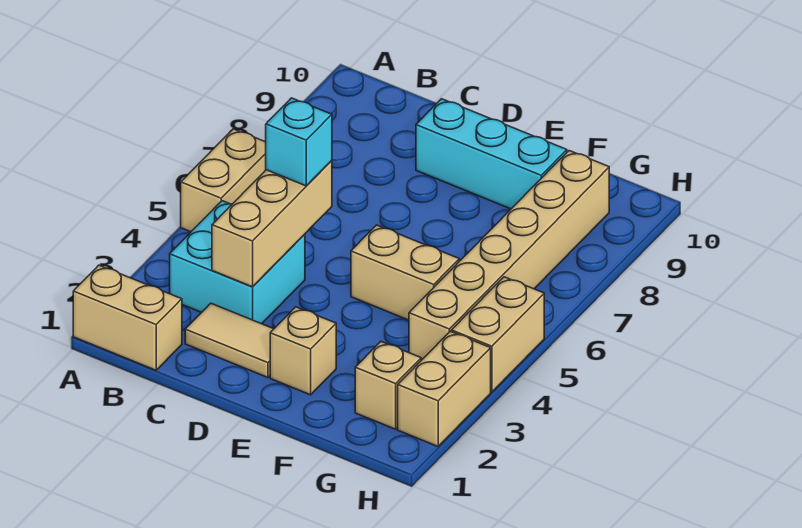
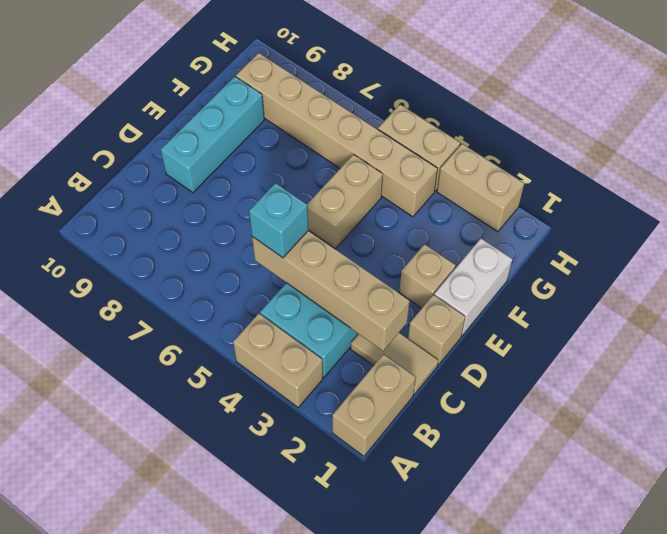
tan brick A5:A6 level 1 -> tan brick A3:A4 level 1
tan tile C2:D2 level 1 -> tan tile C1:C2 level 1
tan brick C3:C5 level 2 -> tan brick C2:C5 level 2
none -> white brick E1:F1 level 1
tan brick G2 level 1 -> tan brick D1 level 1

